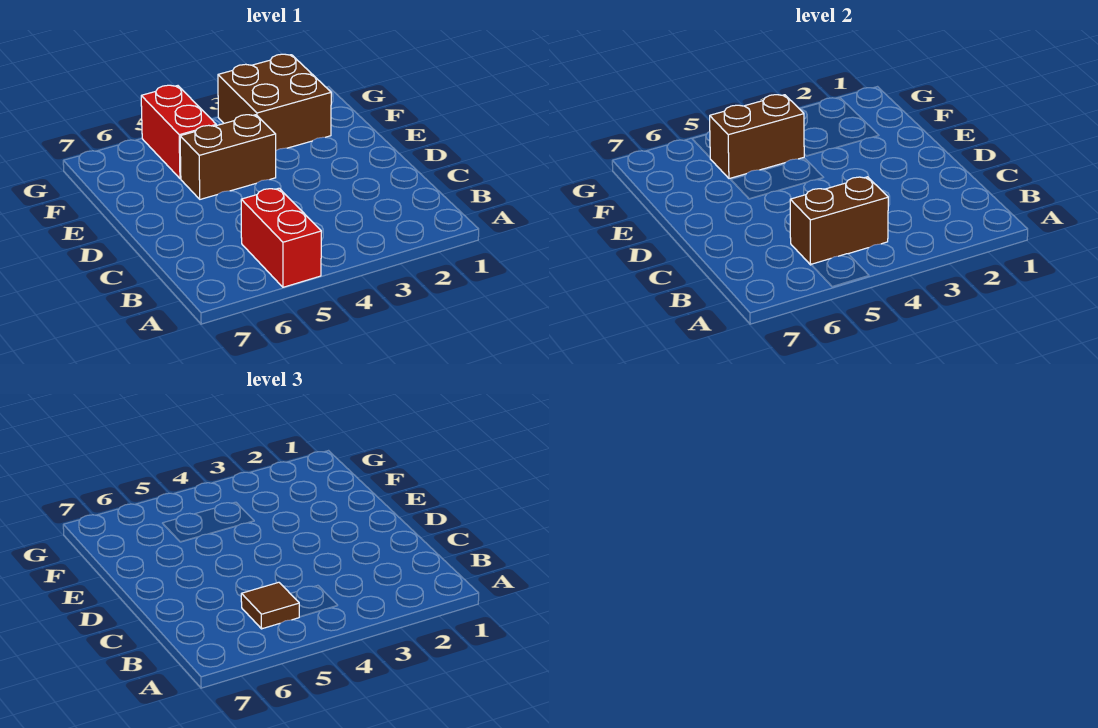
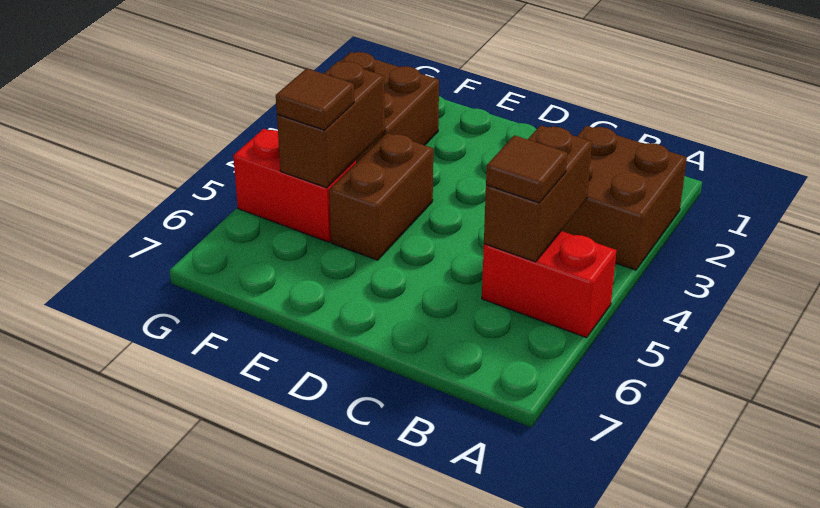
none -> brown brick A2:B3 level 1
none -> brown tile F5 level 3

